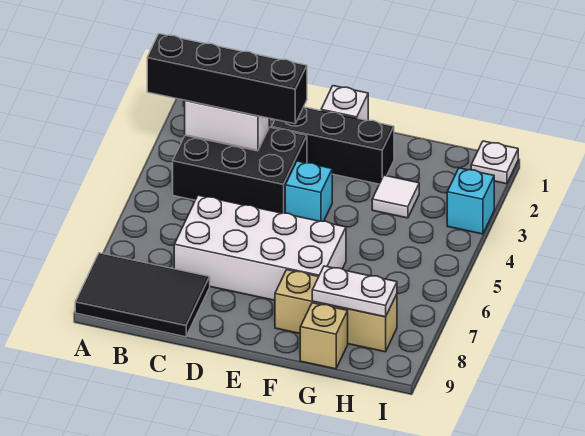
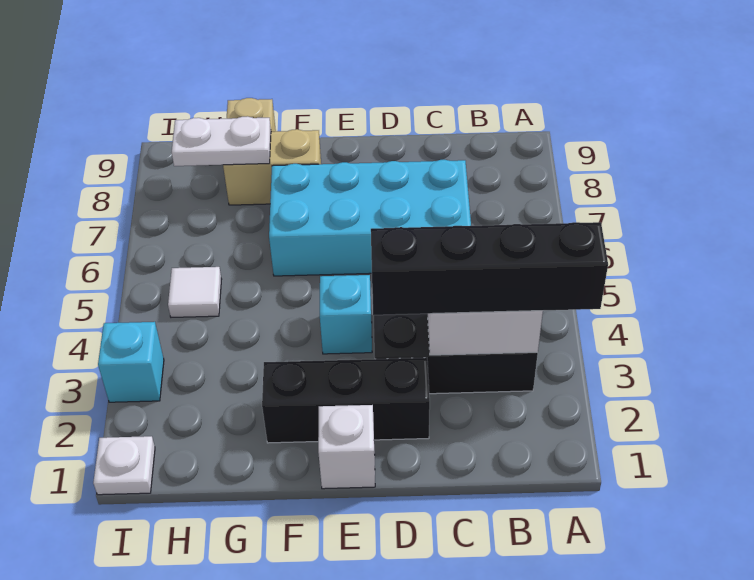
black tile A8:C9 level 1 -> none
white brick C6:F7 level 1 -> cyan brick C6:F7 level 1
tan brick F8:H8 level 1 -> tan brick F8:G8 level 1
white tile G3 level 1 -> white tile H5 level 1

